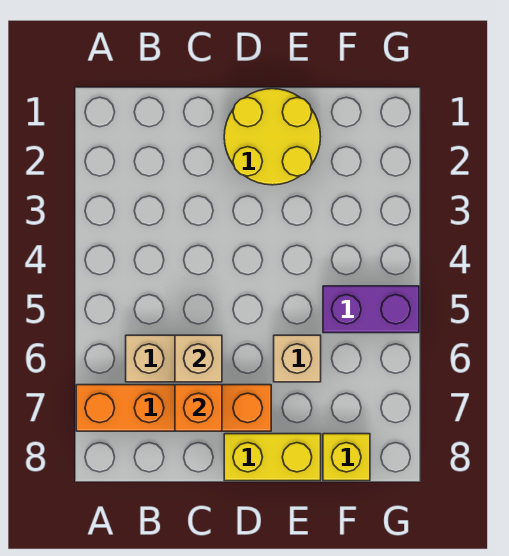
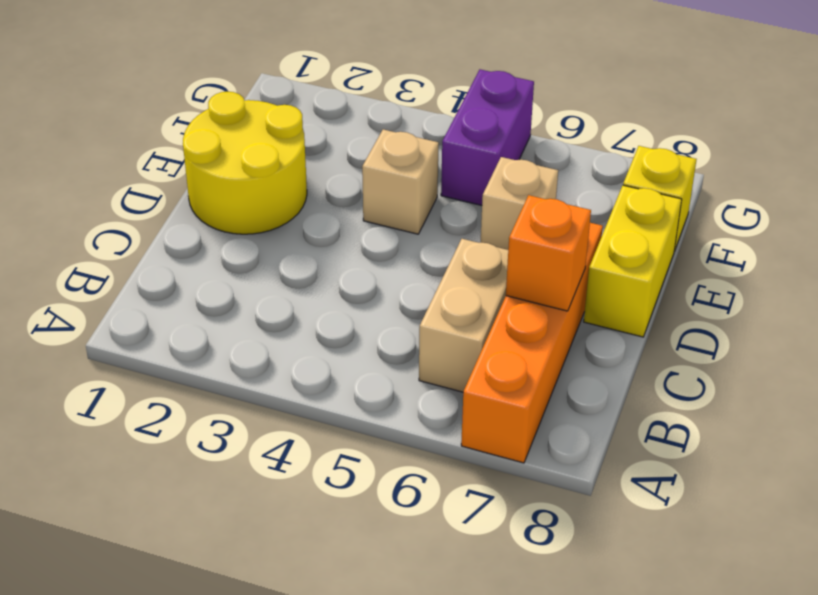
tan brick C6 level 2 -> tan brick E4 level 1

